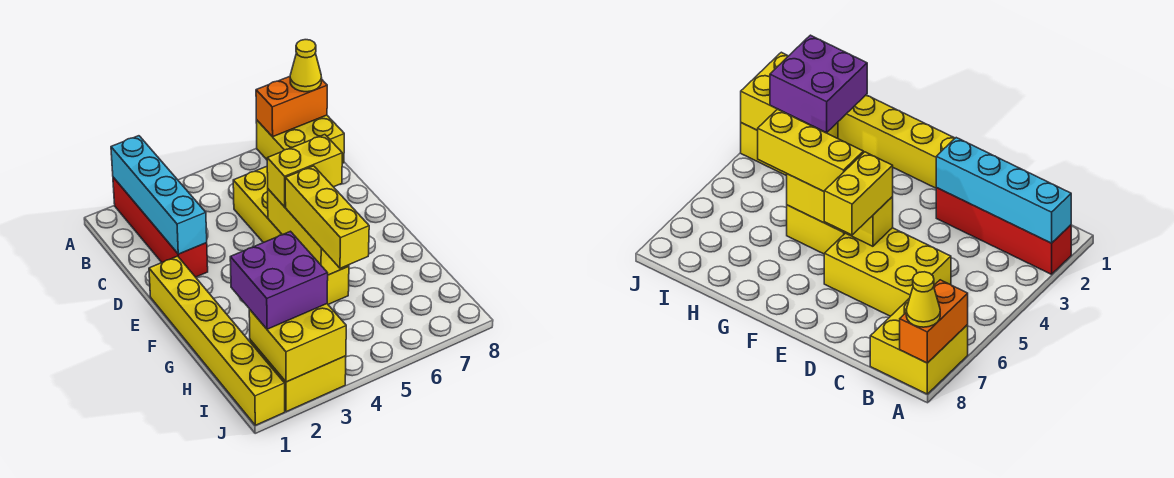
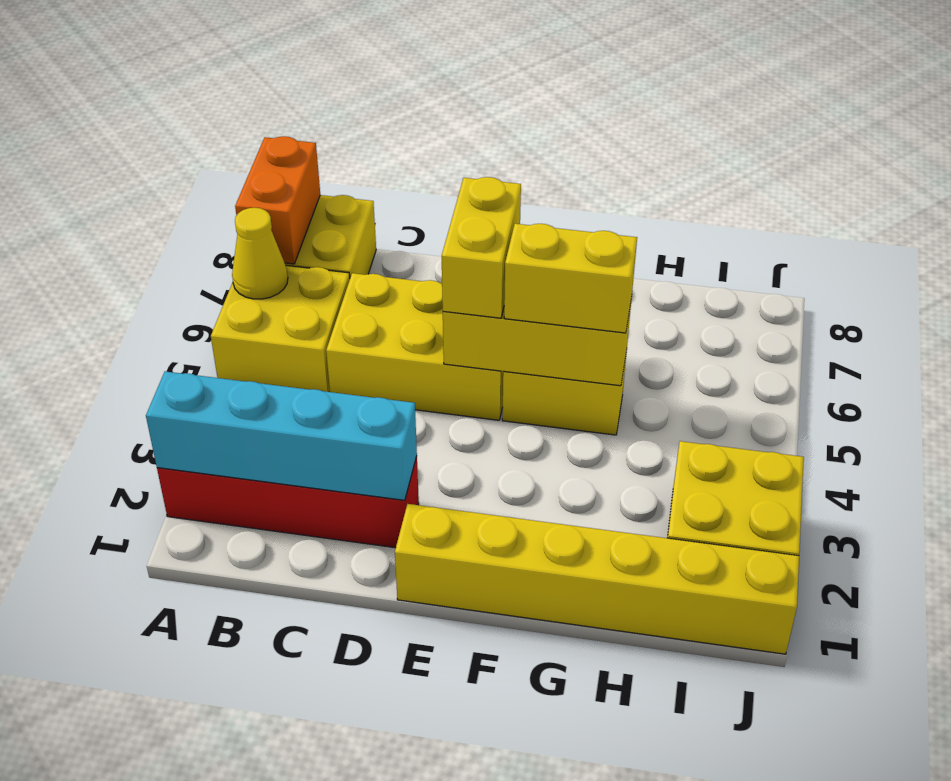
yellow cone A8 level 3 -> yellow cone A6 level 2
yellow brick F5:H5 level 3 -> yellow brick F5:G5 level 3
purple brick H2:I3 level 3 -> none
yellow brick I2:J3 level 2 -> yellow brick A5:B6 level 1

